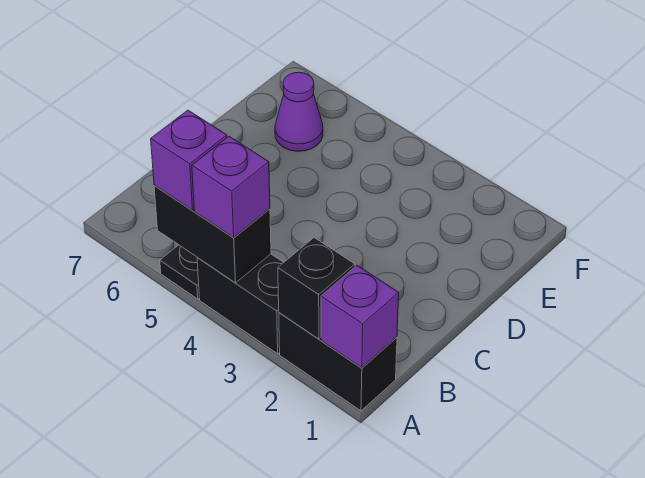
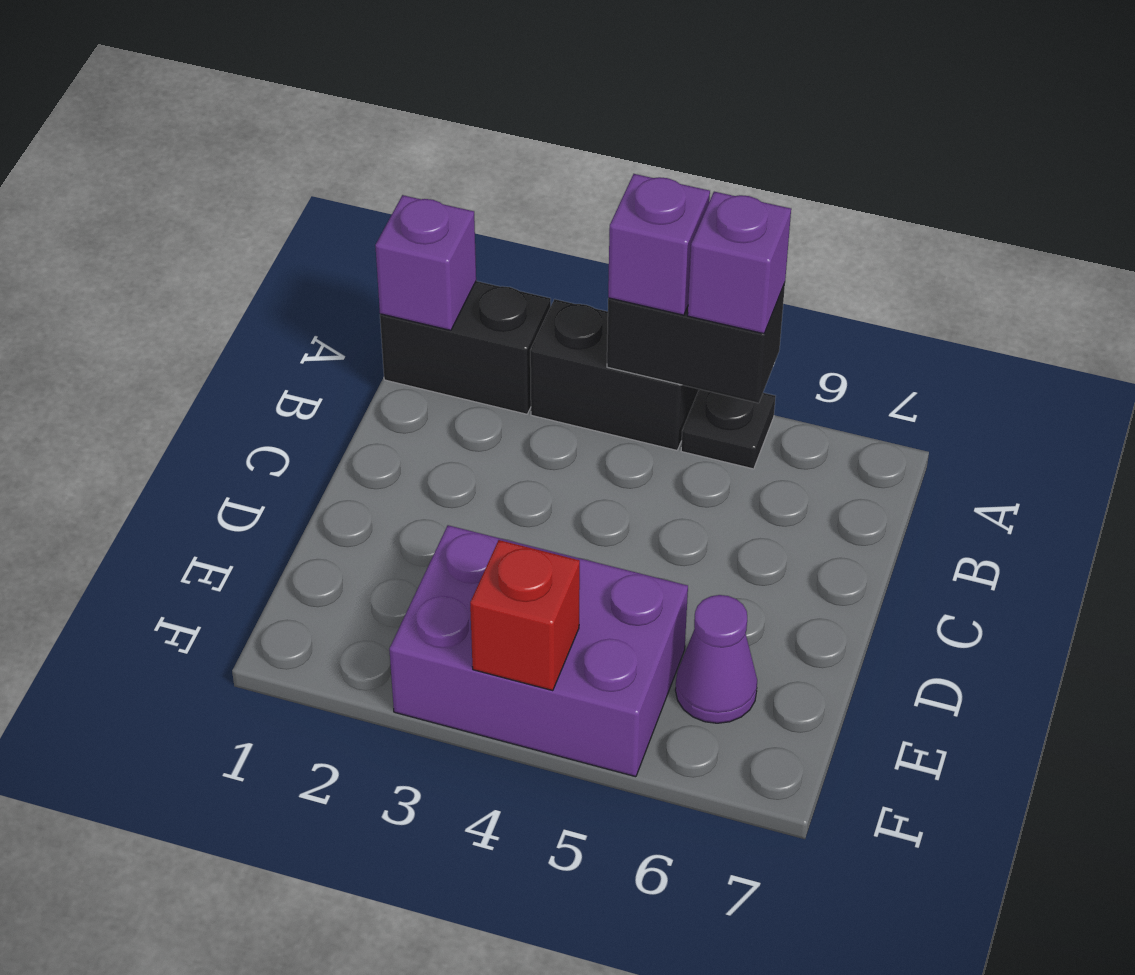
black brick A2 level 2 -> none
none -> purple brick E3:F5 level 1
none -> red brick F4 level 2

